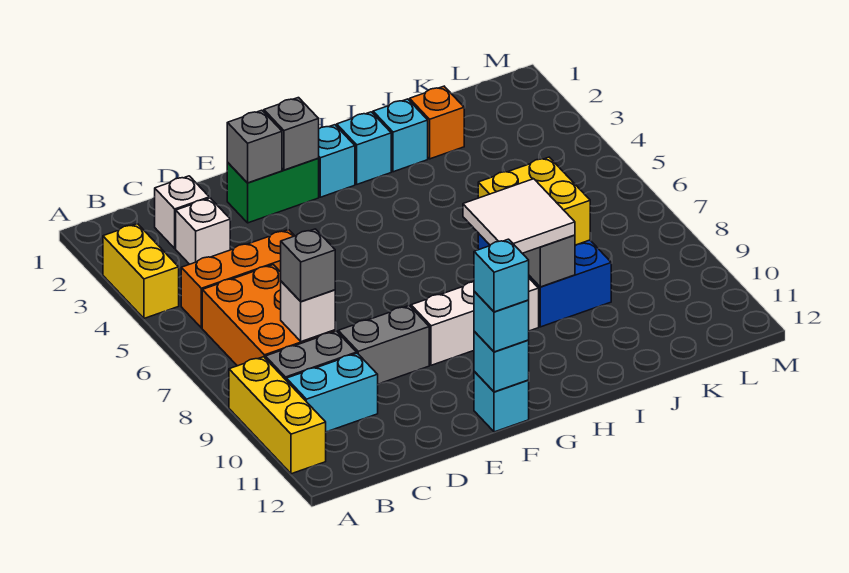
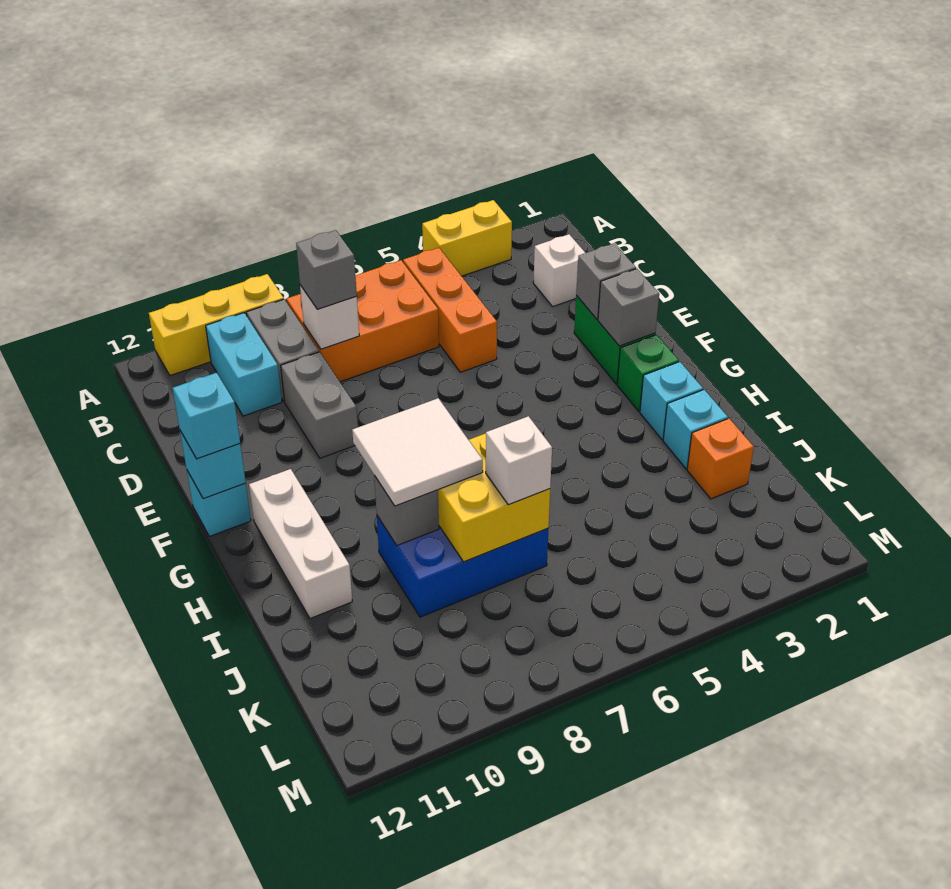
white brick C3 level 1 -> white brick J7 level 3
white brick F9:H9 level 1 -> white brick G11:I11 level 1
cyan brick F12 level 4 -> none
cyan brick G2 level 1 -> green brick G2 level 1

